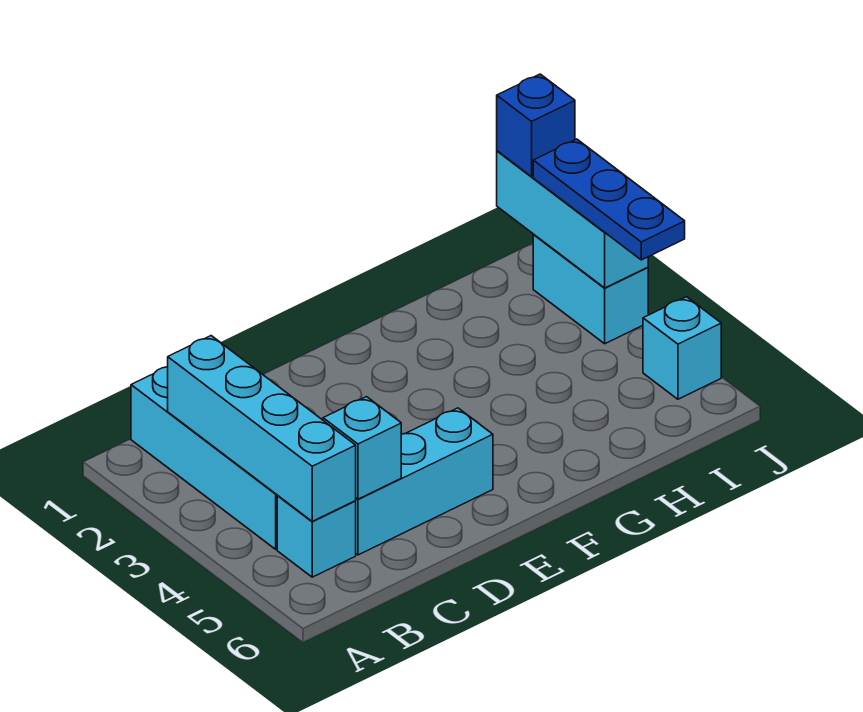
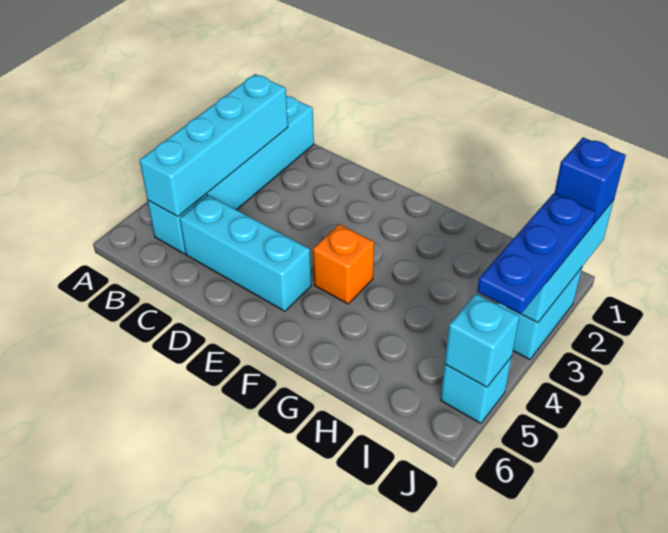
cyan brick C5 level 2 -> cyan brick J5 level 2
none -> orange brick F4 level 1

